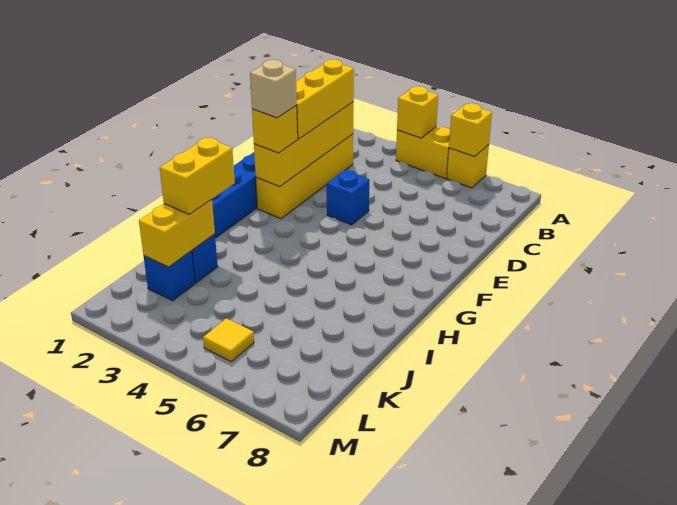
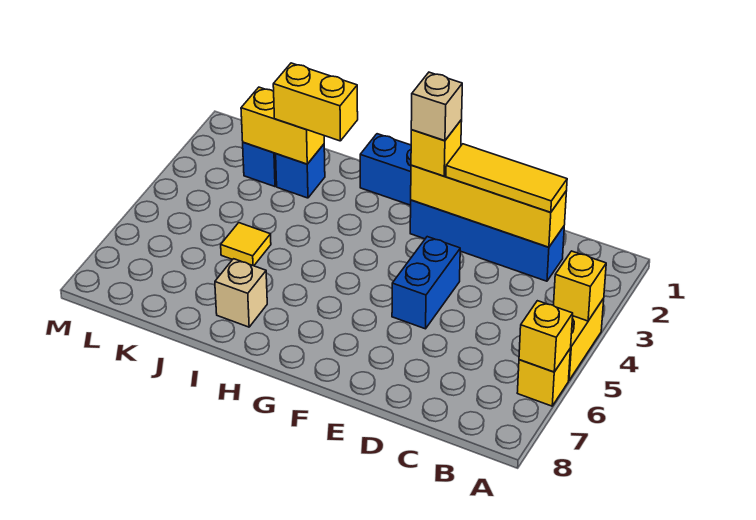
yellow brick C2:F2 level 1 -> blue brick C2:F2 level 1
yellow brick C2:E2 level 3 -> yellow tile C2:E2 level 3
blue brick E4 level 1 -> blue brick E4:E5 level 1
none -> tan brick I7 level 1
yellow tile L5 level 1 -> yellow tile J5 level 1

